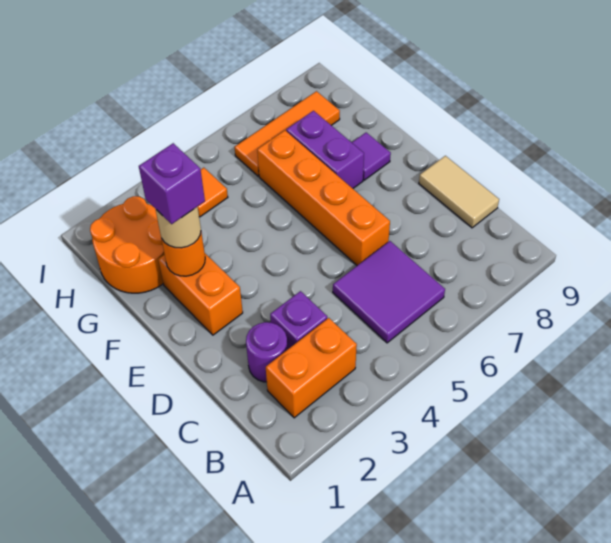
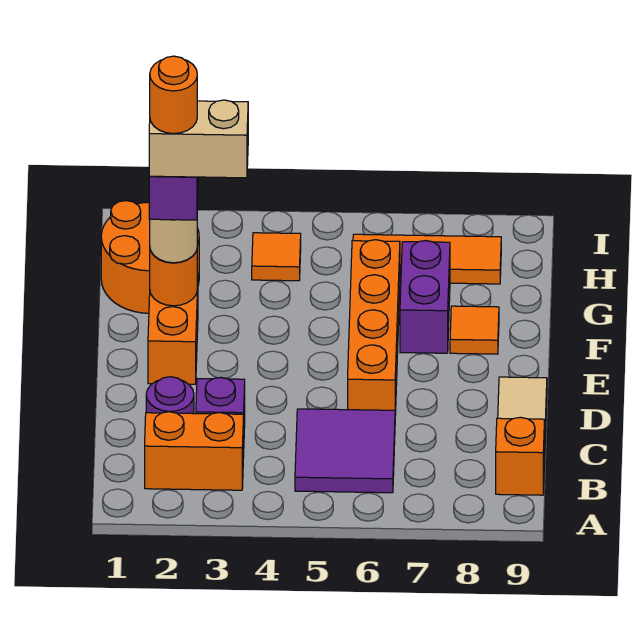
none -> orange brick B9 level 1
none -> tan brick F2:F3 level 5
none -> orange round brick F2 level 6
purple tile F8 level 1 -> orange tile F8 level 1

